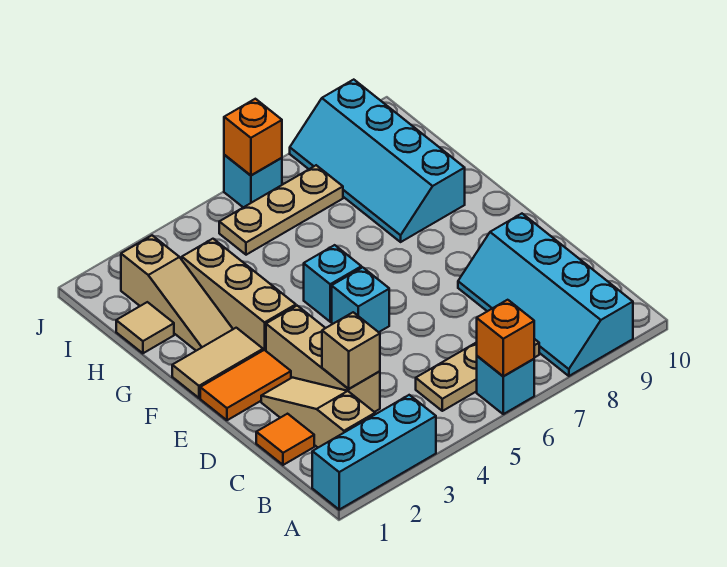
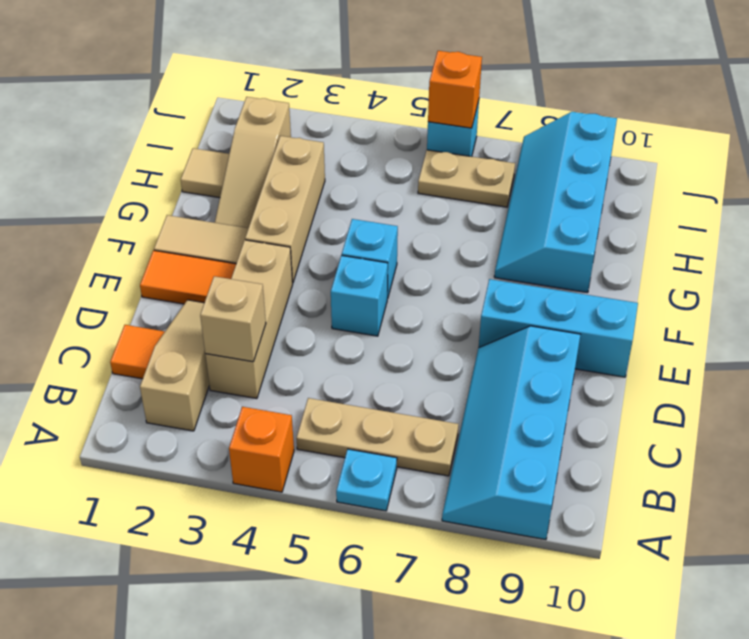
cyan brick A1:A3 level 1 -> cyan brick E8:E10 level 1
cyan brick A6 level 1 -> cyan plate A6 level 1
orange brick A6 level 2 -> orange brick A4 level 1
tan plate I5:I7 level 1 -> tan plate I6:I7 level 1

